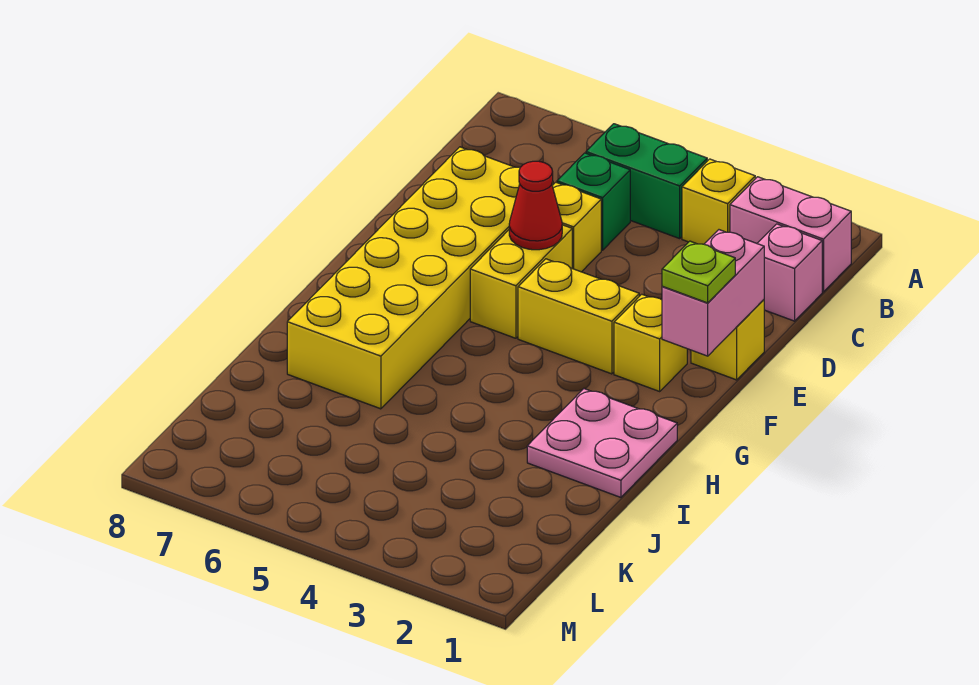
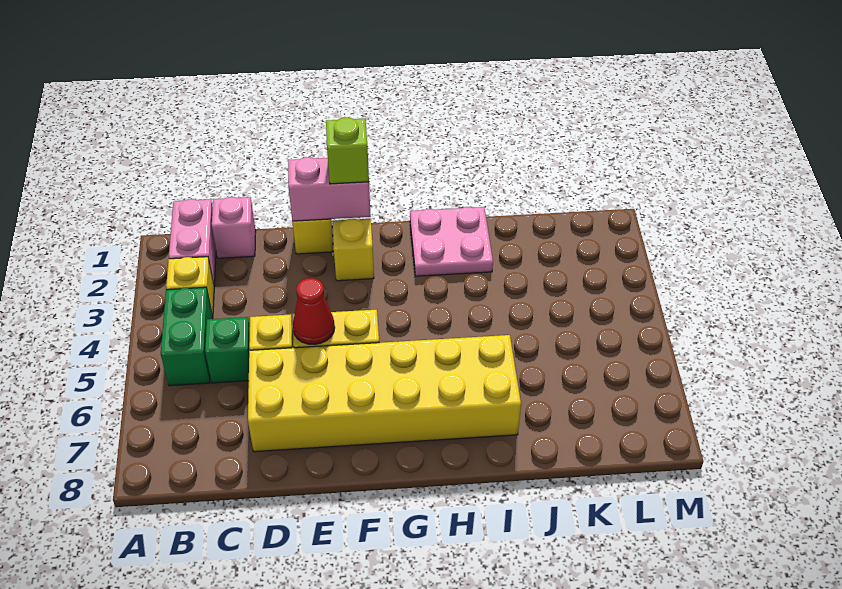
lime plate F1 level 3 -> lime brick F1 level 3
yellow brick F3:F4 level 1 -> none

